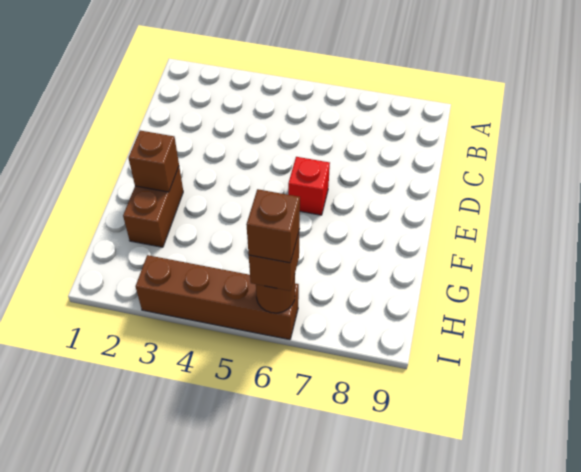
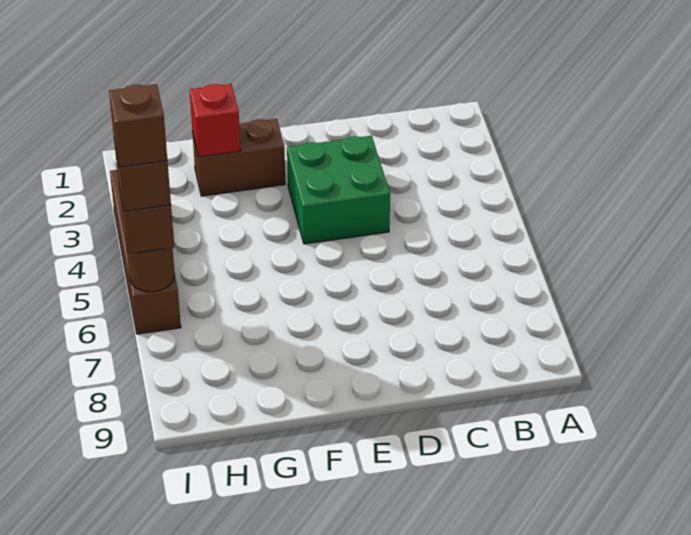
none -> green brick D3:E4 level 1
red brick E6 level 1 -> red brick G2 level 2
brown brick F2 level 2 -> brown brick I6 level 5

